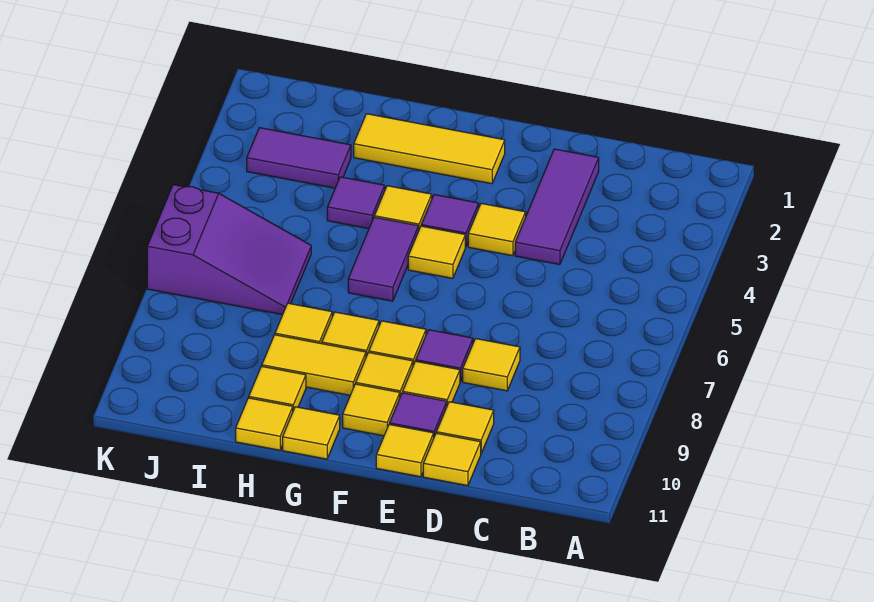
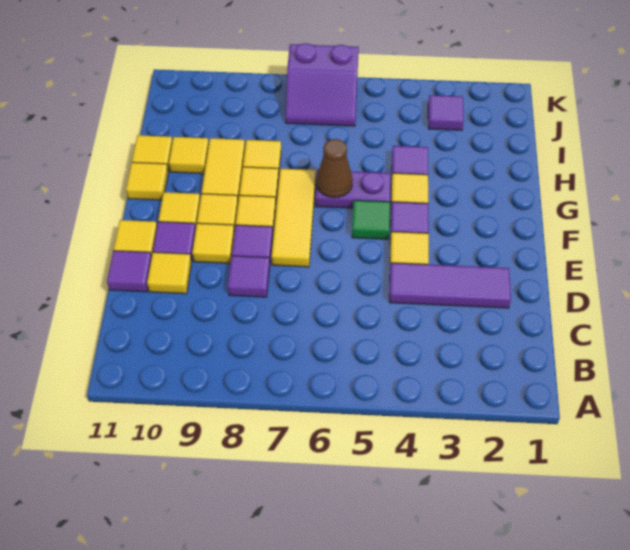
yellow tile D8 level 1 -> purple tile D8 level 1
yellow tile D11 level 1 -> purple tile D11 level 1
yellow tile F2:H2 level 1 -> yellow tile E7:G7 level 1
yellow tile F5 level 1 -> green tile F5 level 1
purple tile G5:G6 level 1 -> purple plate G5:G6 level 1
none -> brown cone G6 level 2
purple tile I3:J3 level 1 -> purple tile J3 level 1
purple slope I6:K7 level 1 top K -> purple slope J6:K7 level 1 top K

